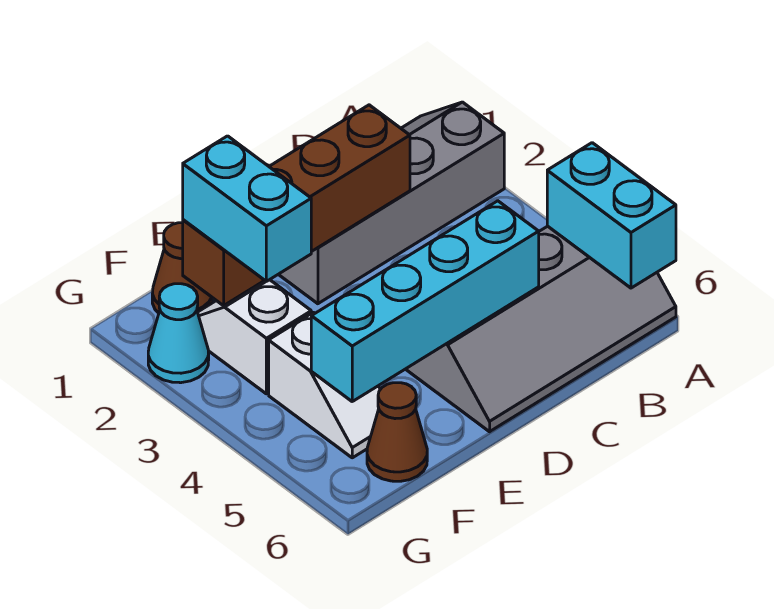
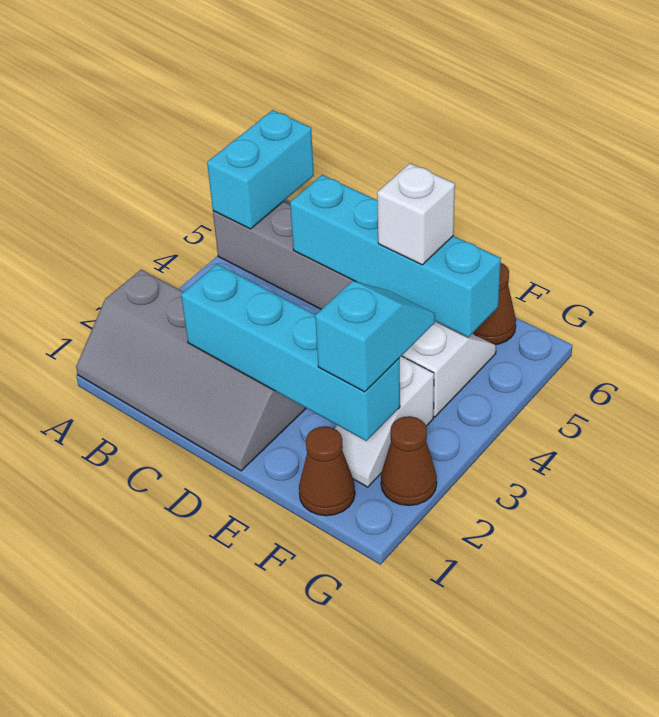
brown brick C2:F2 level 2 -> cyan brick C2:F2 level 2
none -> white brick E5 level 3
cyan brick F2:F3 level 3 -> cyan slope F2:F3 level 3 top 2
cyan cone G2 level 1 -> brown cone G2 level 1

